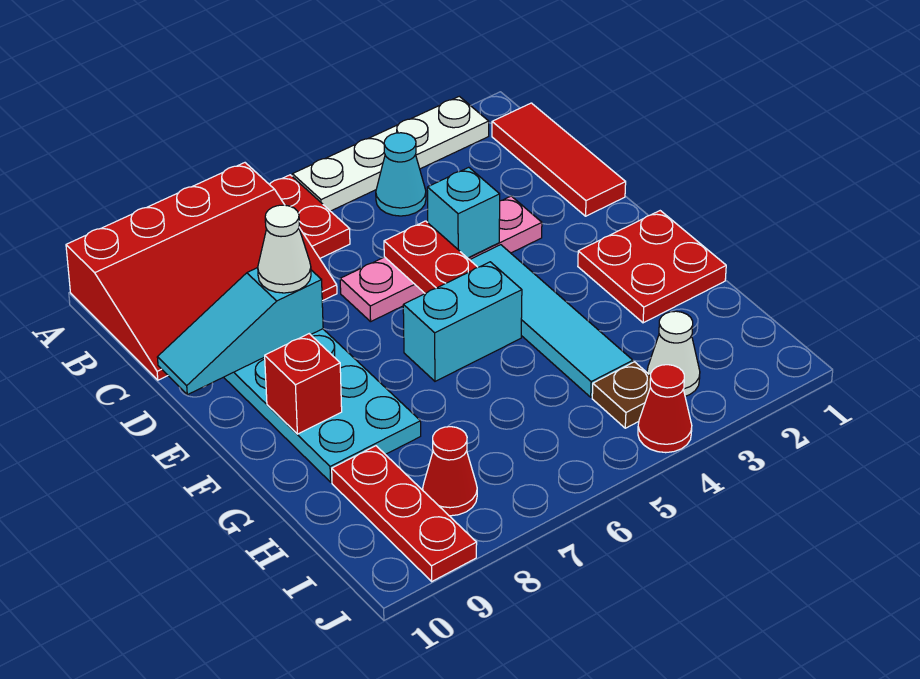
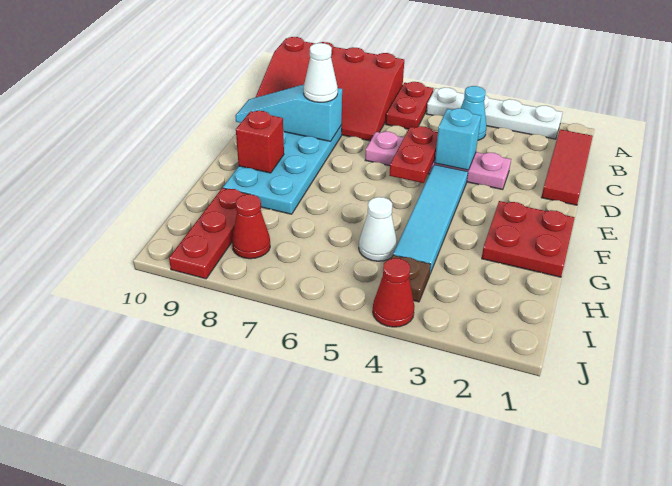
cyan brick F5:F6 level 1 -> none
white cone I3 level 1 -> white cone H5 level 1

